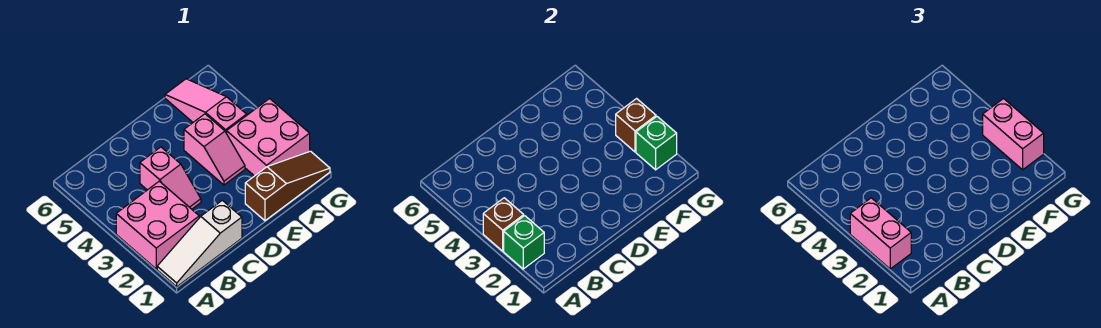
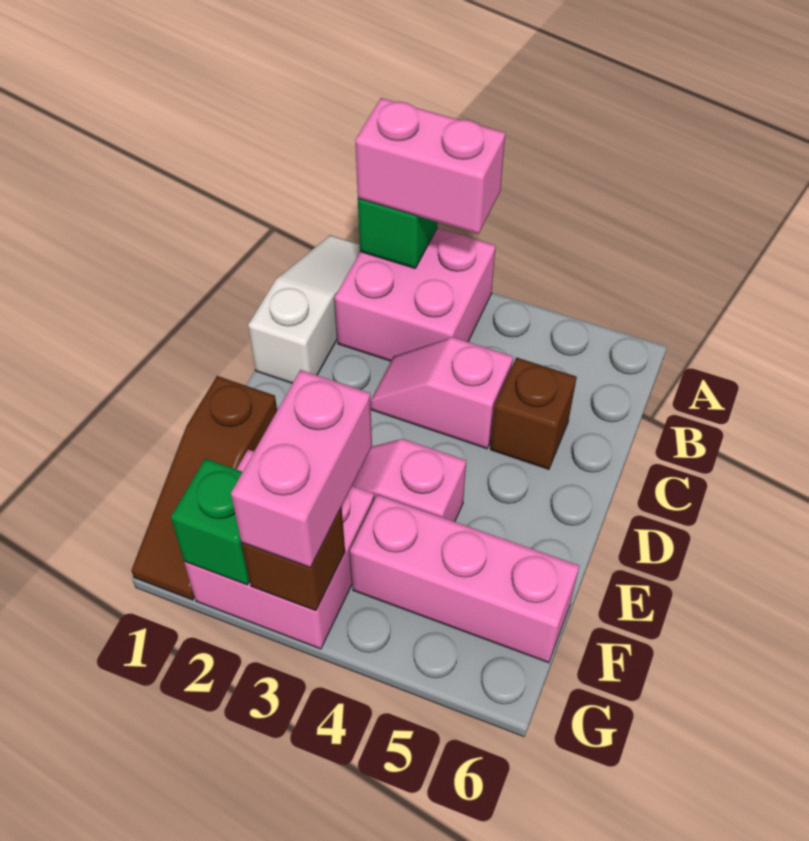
brown brick A3 level 2 -> brown brick C5 level 1
pink slope F4:F6 level 1 top 4 -> pink brick F4:F6 level 1
pink brick G2:G3 level 3 -> pink brick F3:G3 level 3

